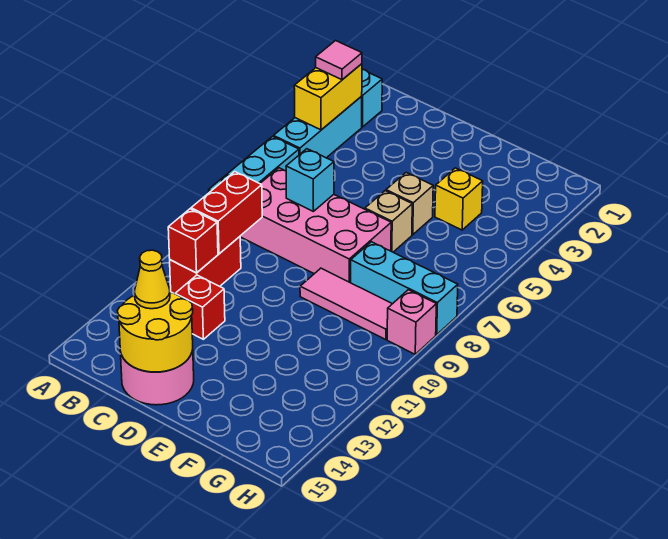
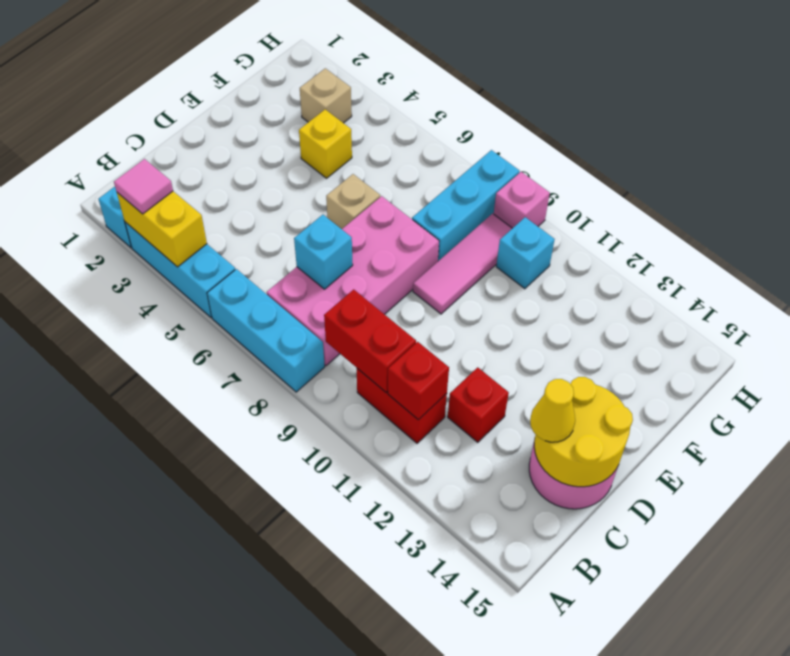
tan brick E5 level 1 -> tan brick G3 level 1
none -> cyan brick G10 level 1

